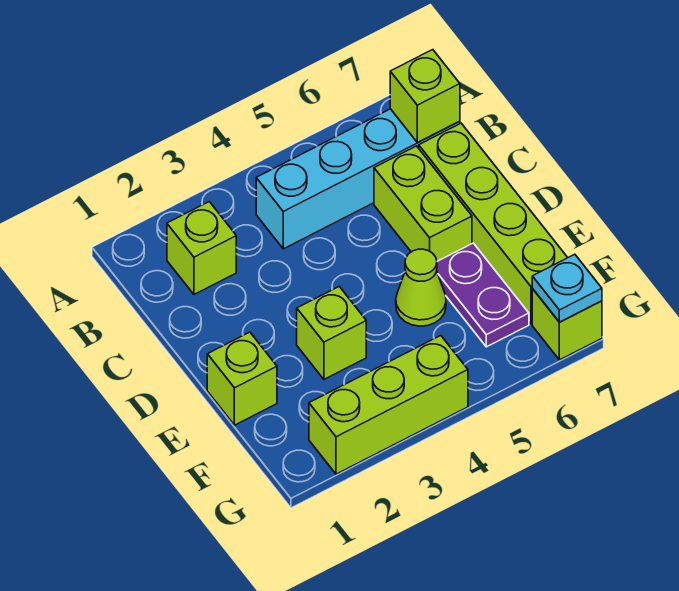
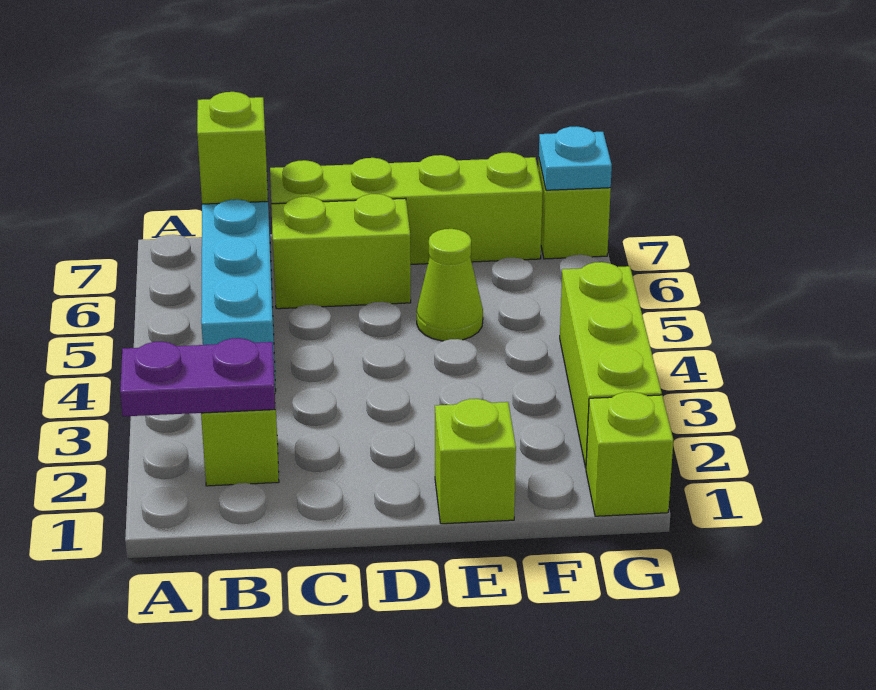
lime brick E3 level 1 -> lime brick G1 level 1
purple plate E6:F6 level 1 -> purple plate A2:B2 level 2

